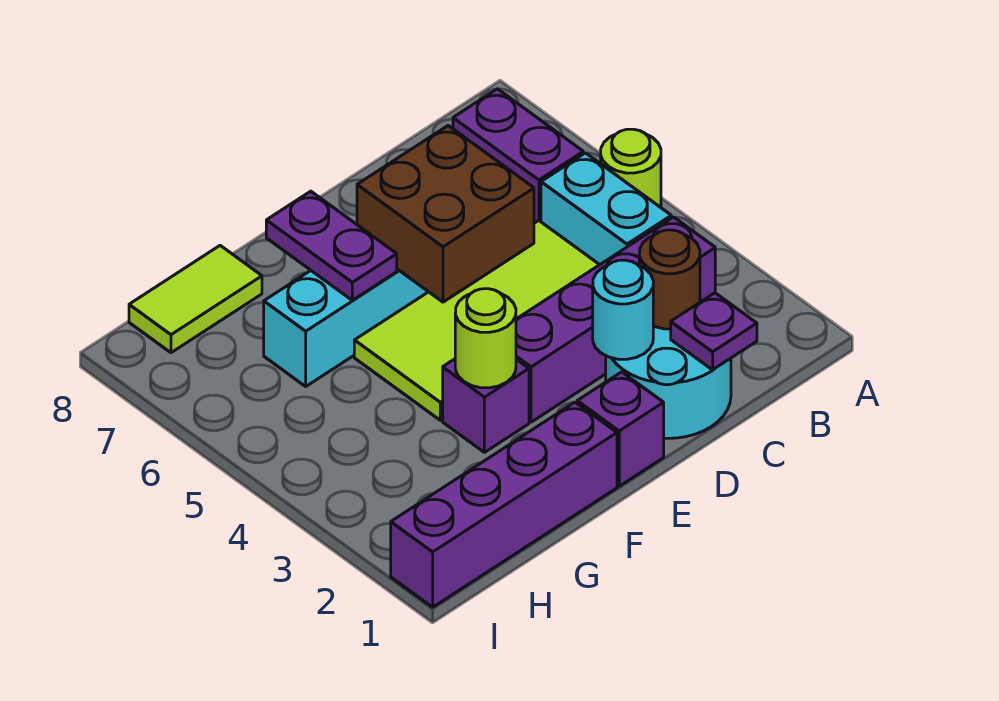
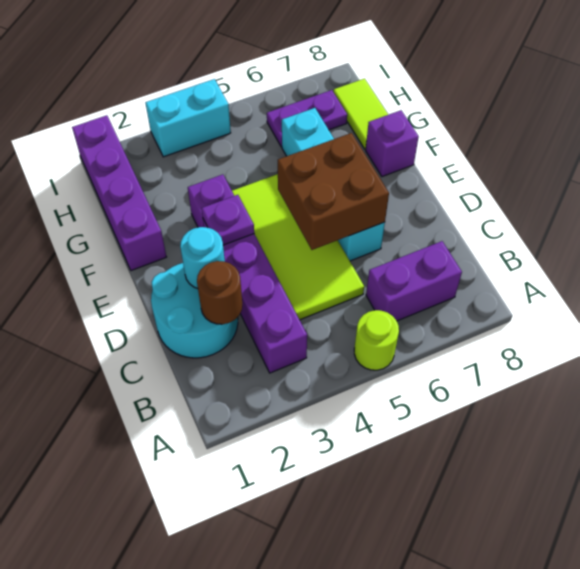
cyan brick B4:B5 level 1 -> cyan brick I3:I4 level 1
purple plate C1 level 2 -> purple plate E3 level 2
purple brick E1 level 1 -> purple brick F8 level 1
lime round brick F3 level 2 -> none
purple plate F6:F7 level 2 -> purple plate H6:H7 level 1

